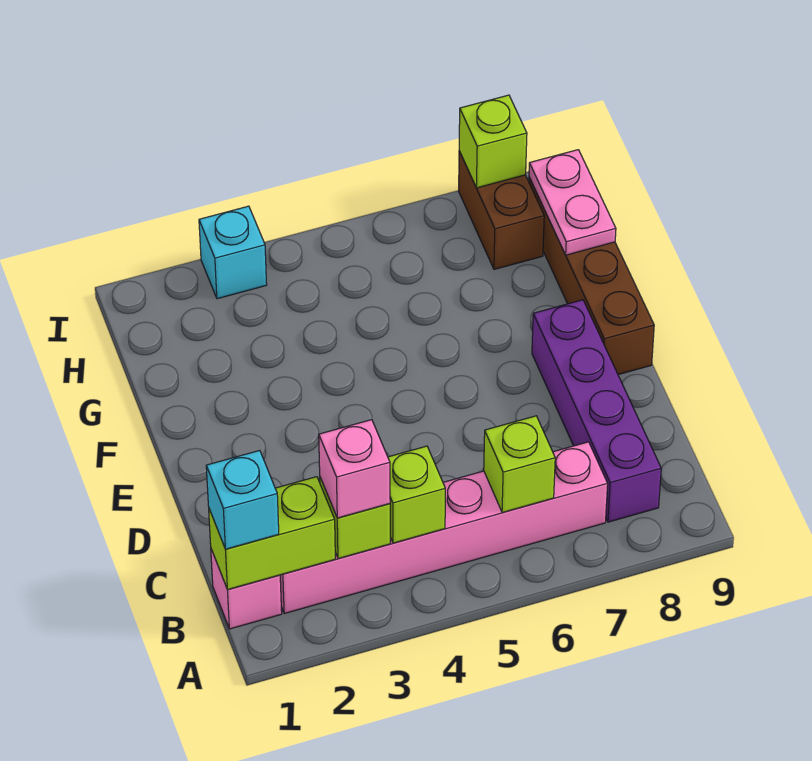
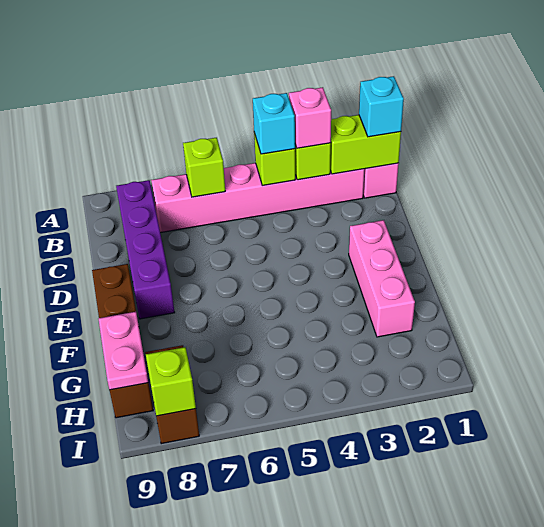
none -> pink brick E2:G2 level 1
cyan brick I3 level 1 -> cyan brick B4 level 3

